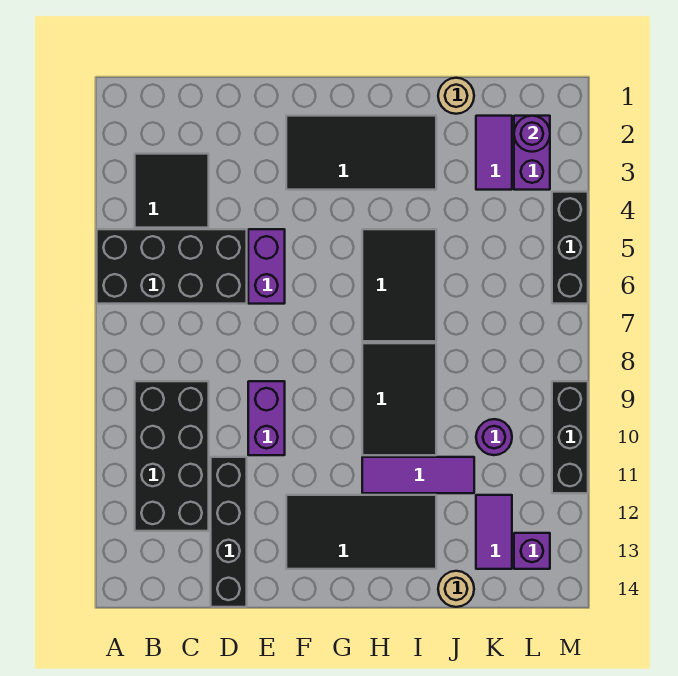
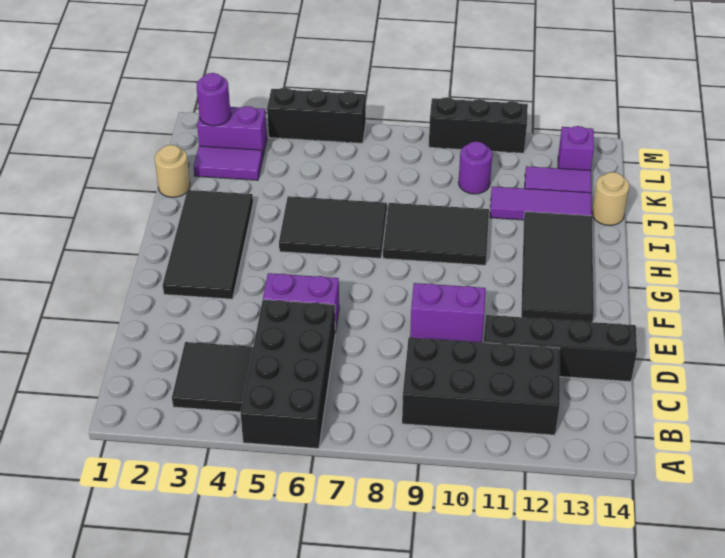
purple tile H11:J11 level 1 -> purple tile J11:J13 level 1

